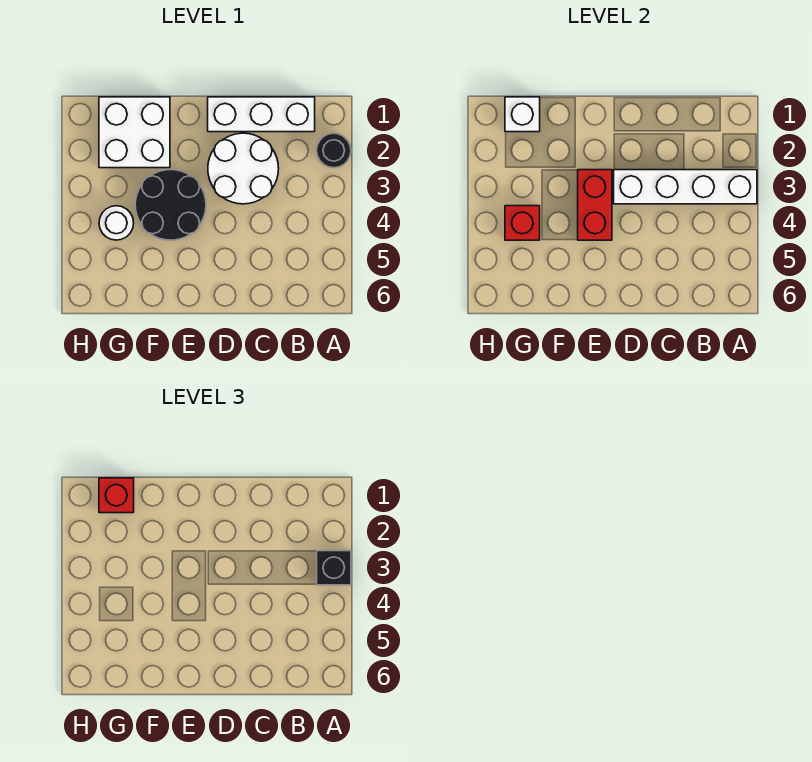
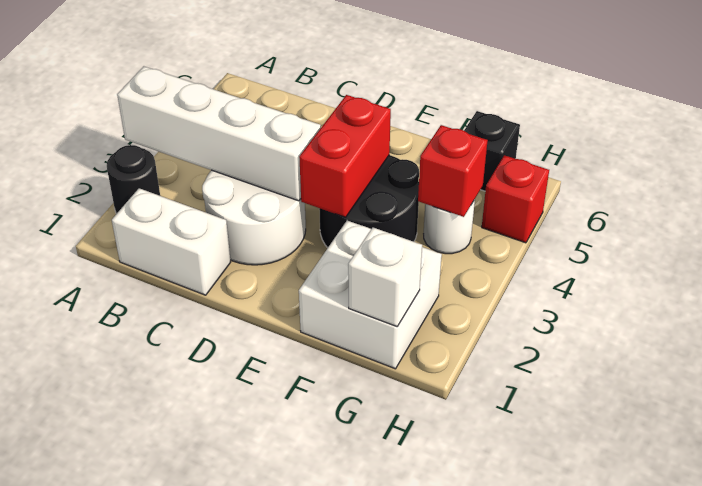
black brick A3 level 3 -> black brick G6 level 1
white brick B1:D1 level 1 -> white brick B1:C1 level 1
red brick G1 level 3 -> red brick H5 level 1

